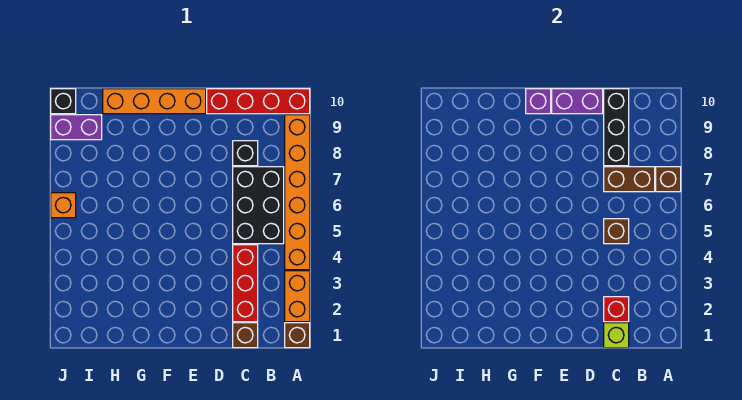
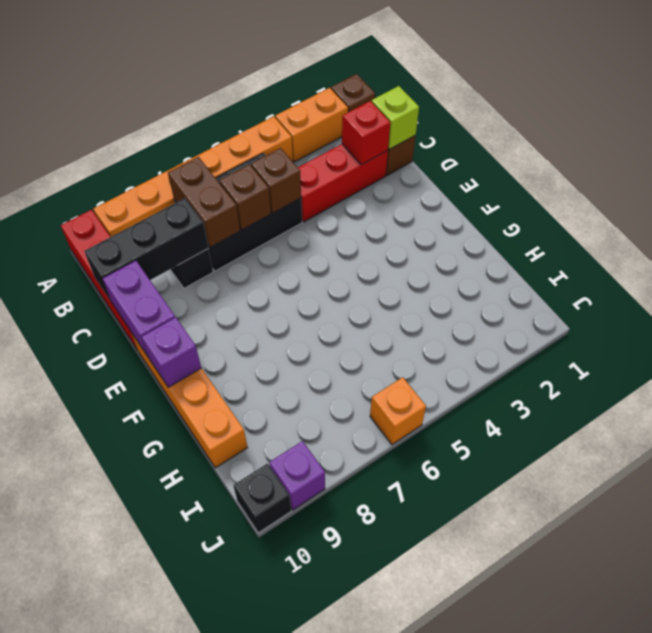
brown brick A7 level 2 -> brown brick C6 level 2
purple brick I9:J9 level 1 -> purple brick J9 level 1

